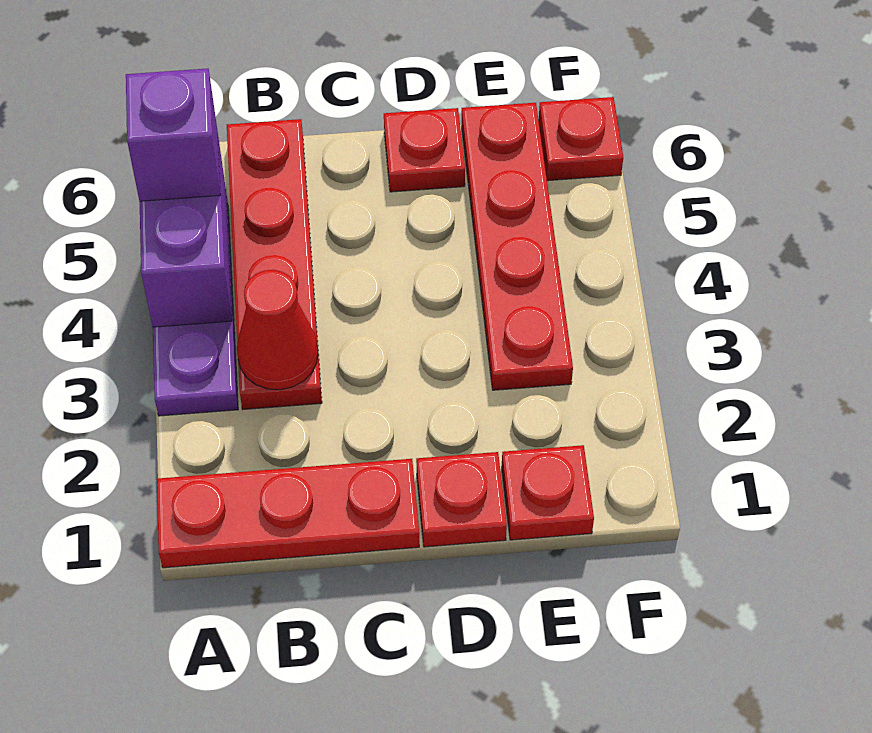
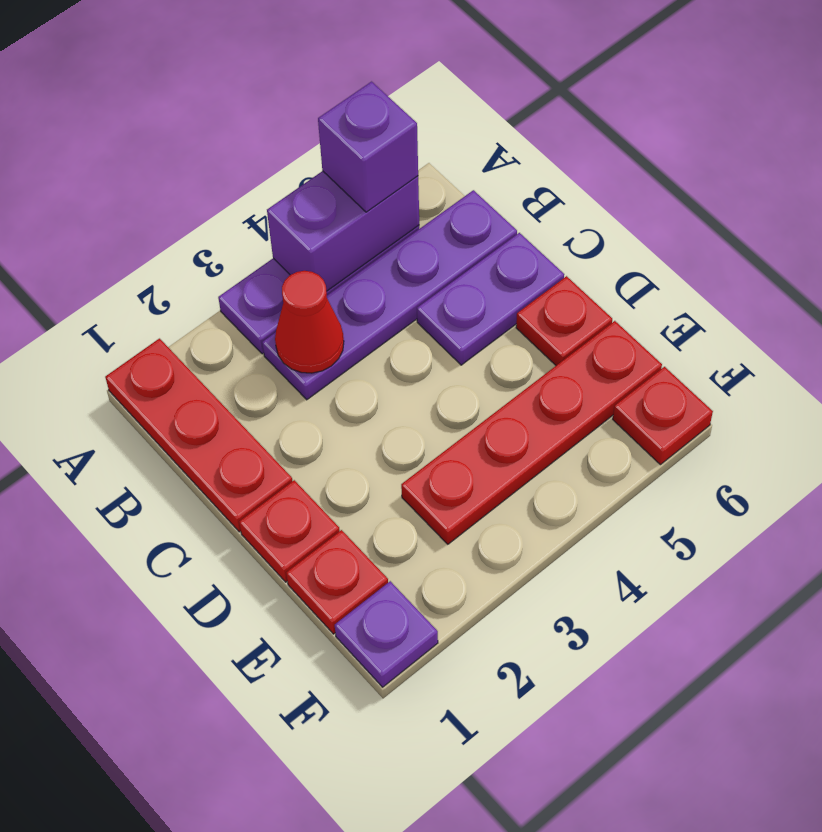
red plate B3:B6 level 1 -> purple plate B3:B6 level 1
none -> purple plate C5:C6 level 1
none -> purple plate F1 level 1

